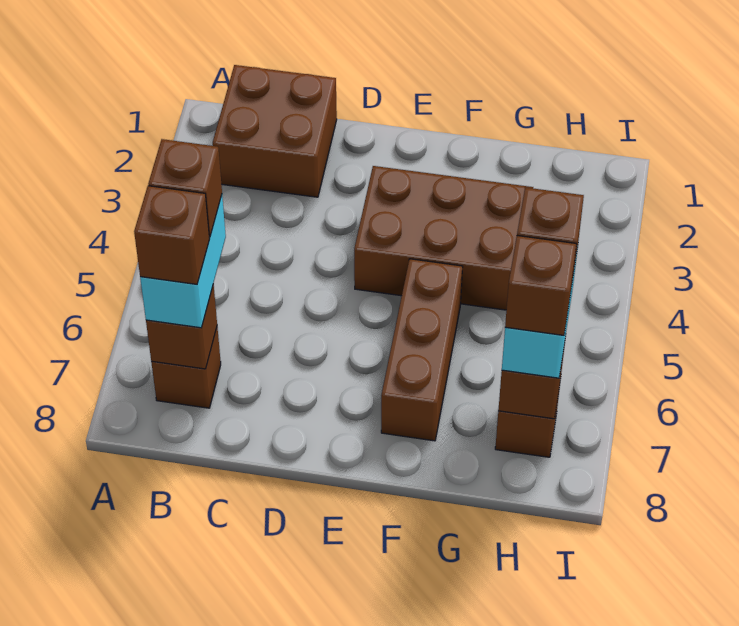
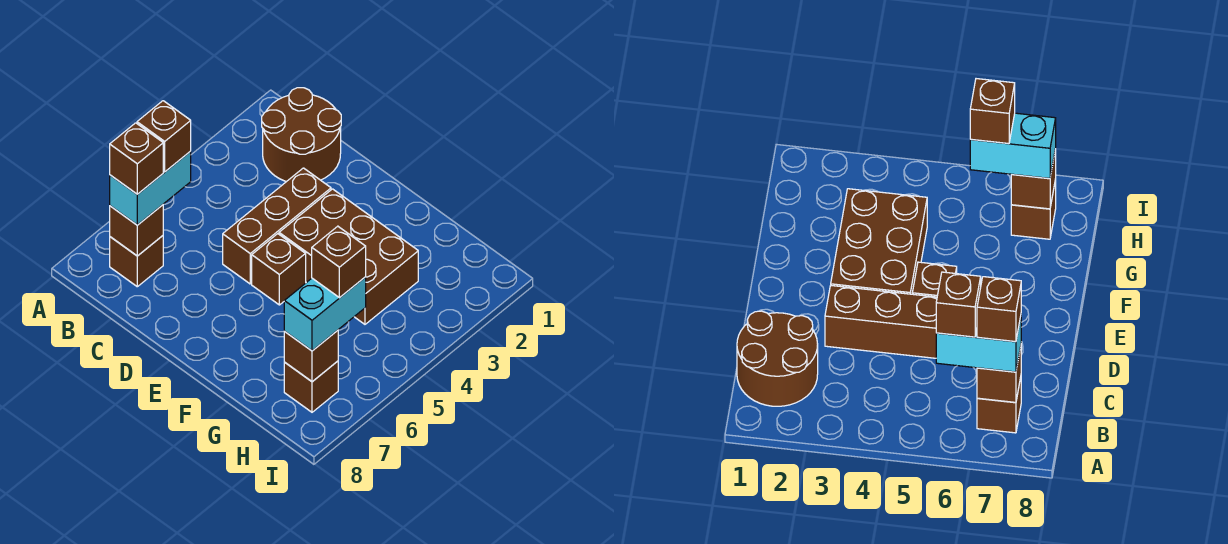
brown brick B1:C2 level 1 -> brown round brick B1:C2 level 1
brown brick F5:F7 level 1 -> brown brick D3:D5 level 1
brown brick H7 level 4 -> brown brick E5 level 1

